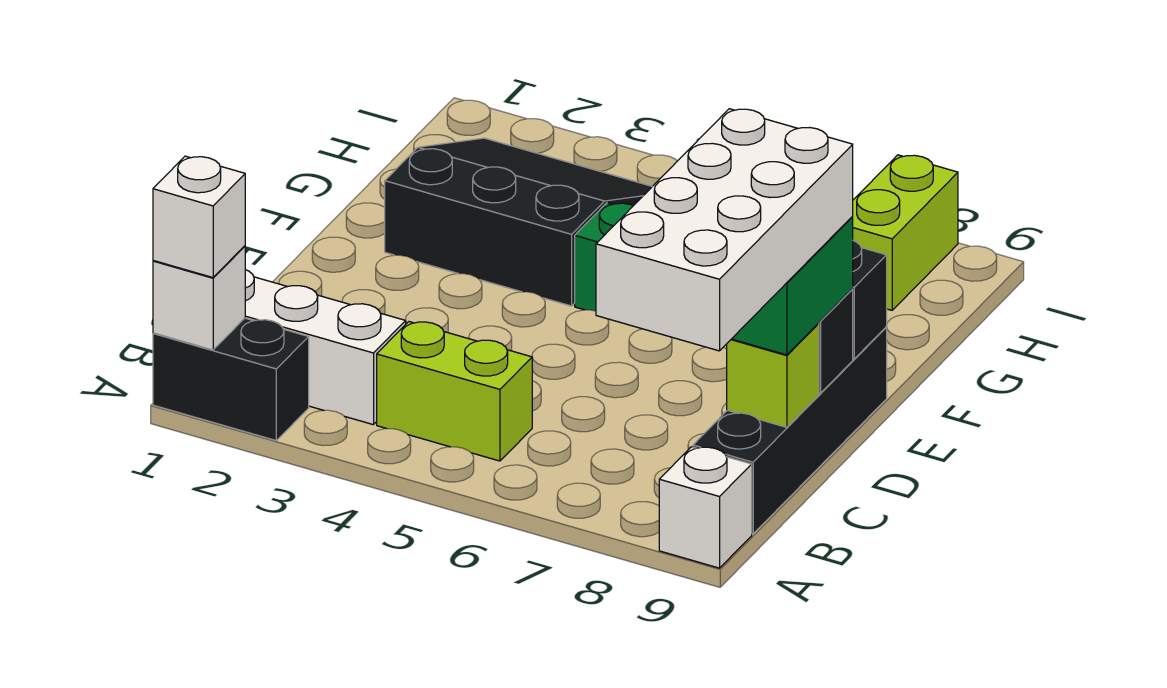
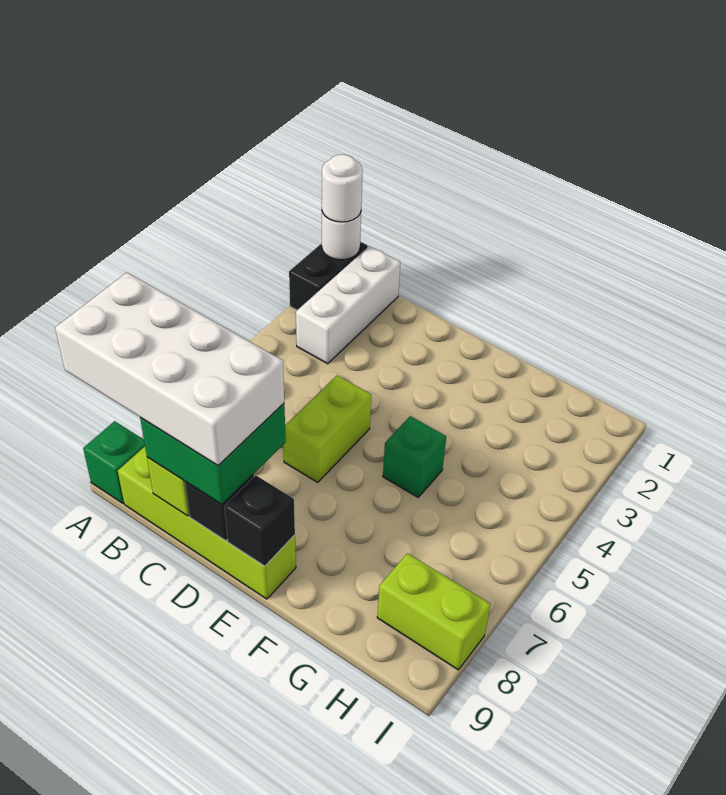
white brick A1 level 2 -> white round brick A1 level 2
white brick A1 level 3 -> white round brick A1 level 3
white brick A9 level 1 -> green brick A9 level 1
lime brick B4:B5 level 1 -> lime brick D5:D6 level 1
black brick B9:E9 level 1 -> lime brick B9:E9 level 1
black slope F2:H4 level 1 top F -> none

